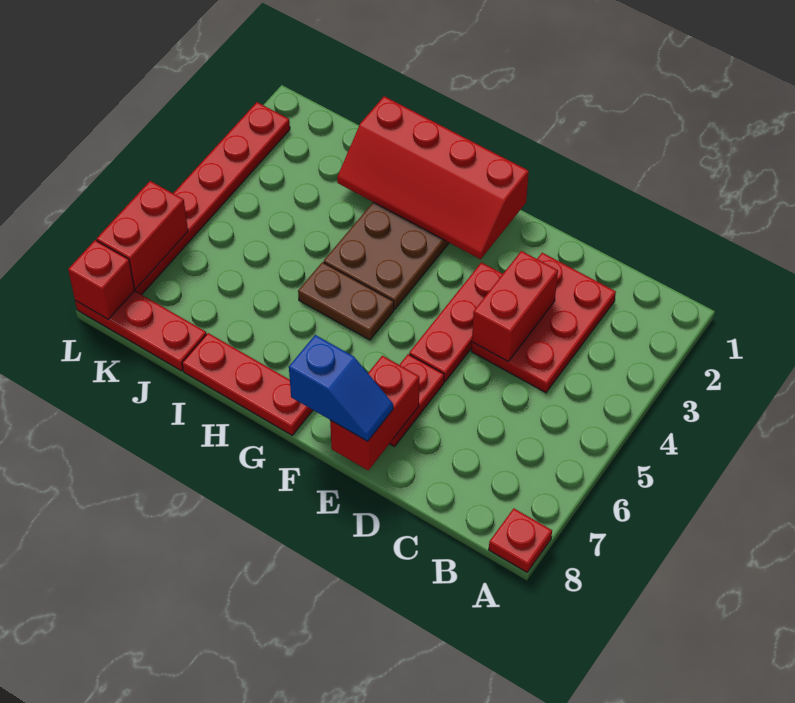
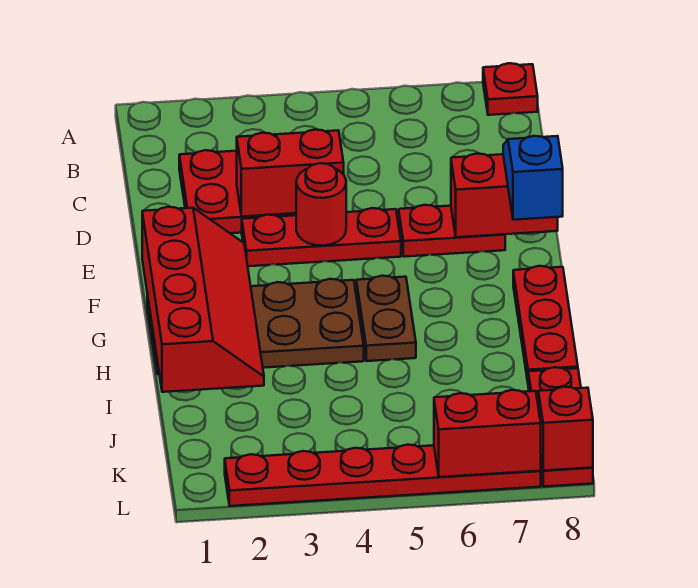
none -> red round brick E4 level 2

